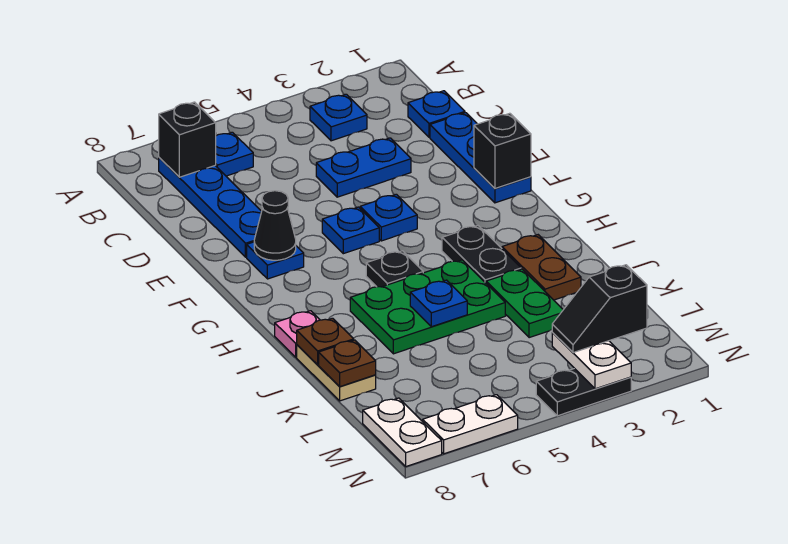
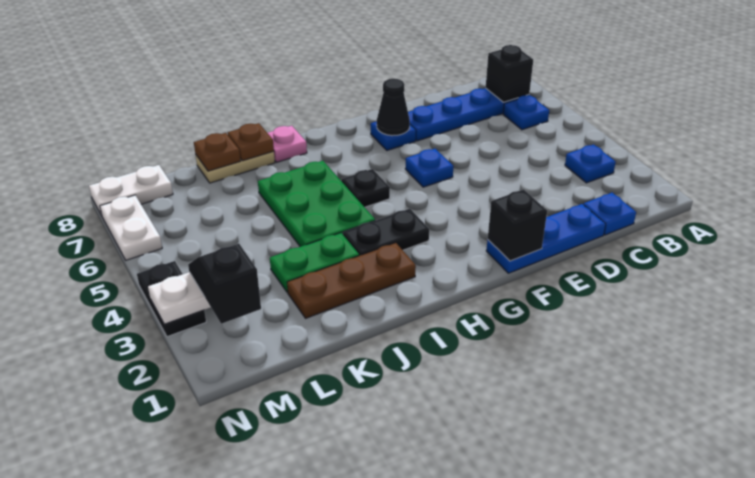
blue plate D3:D4 level 1 -> none
blue plate F4 level 1 -> none
brown plate I2:J2 level 1 -> brown plate I2:K2 level 1
blue plate J5 level 2 -> none

